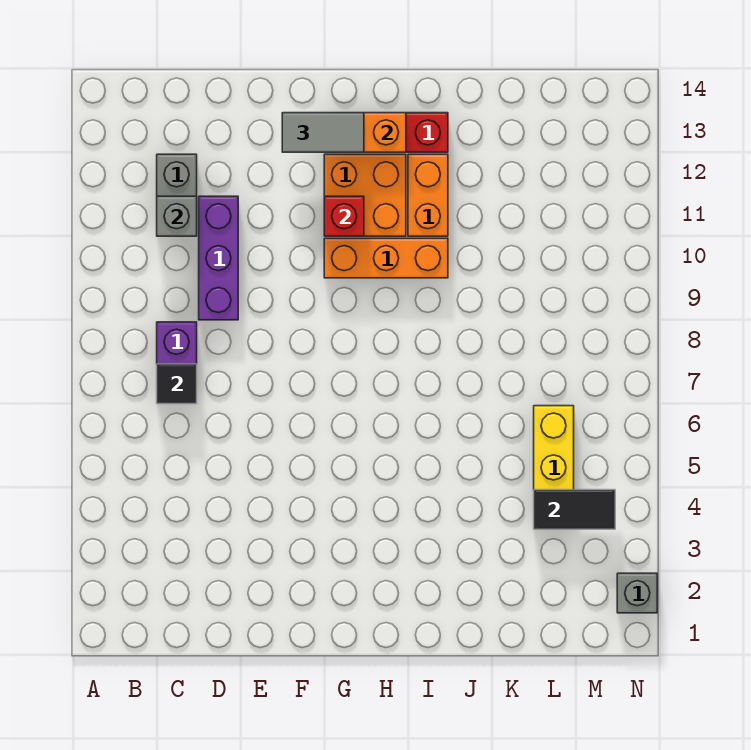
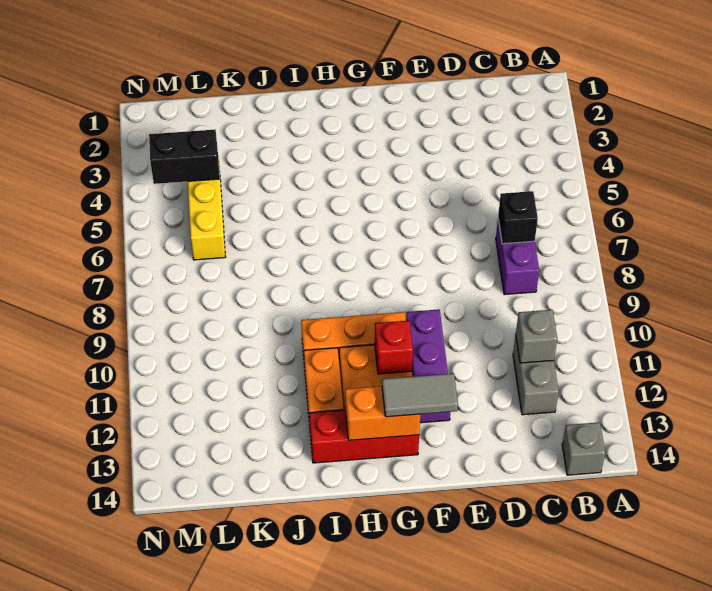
black tile C7 level 2 -> black brick C7 level 2
purple brick D9:D11 level 1 -> purple brick F10:F12 level 1
black tile L4:M4 level 2 -> black brick L4:M4 level 2
grey brick N2 level 1 -> grey brick B14 level 1

